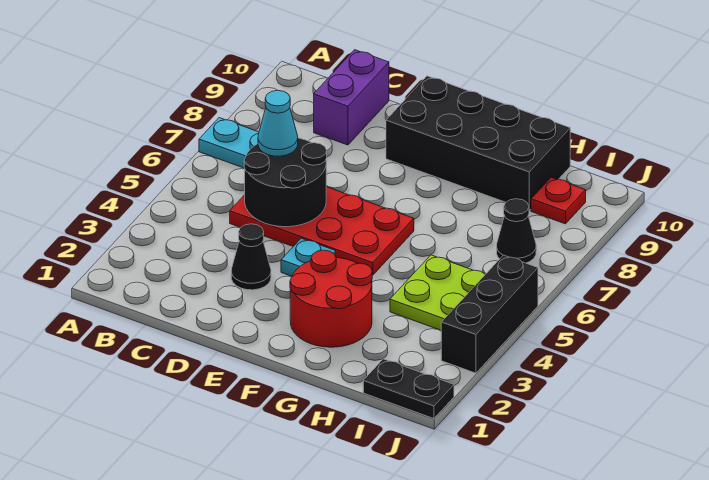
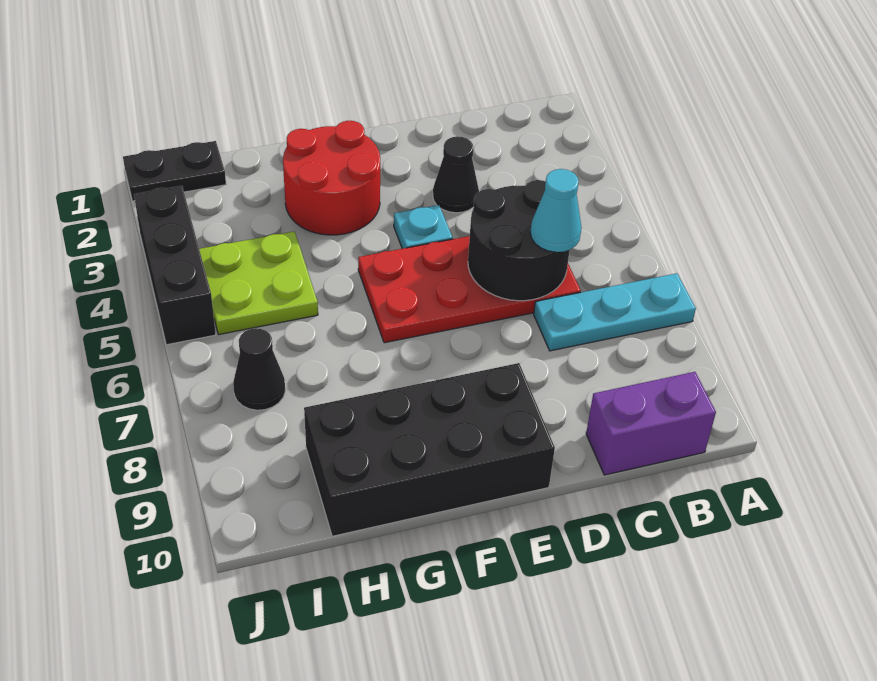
purple brick C9:C10 level 1 -> purple brick B10:C10 level 1
red plate I9 level 1 -> none

